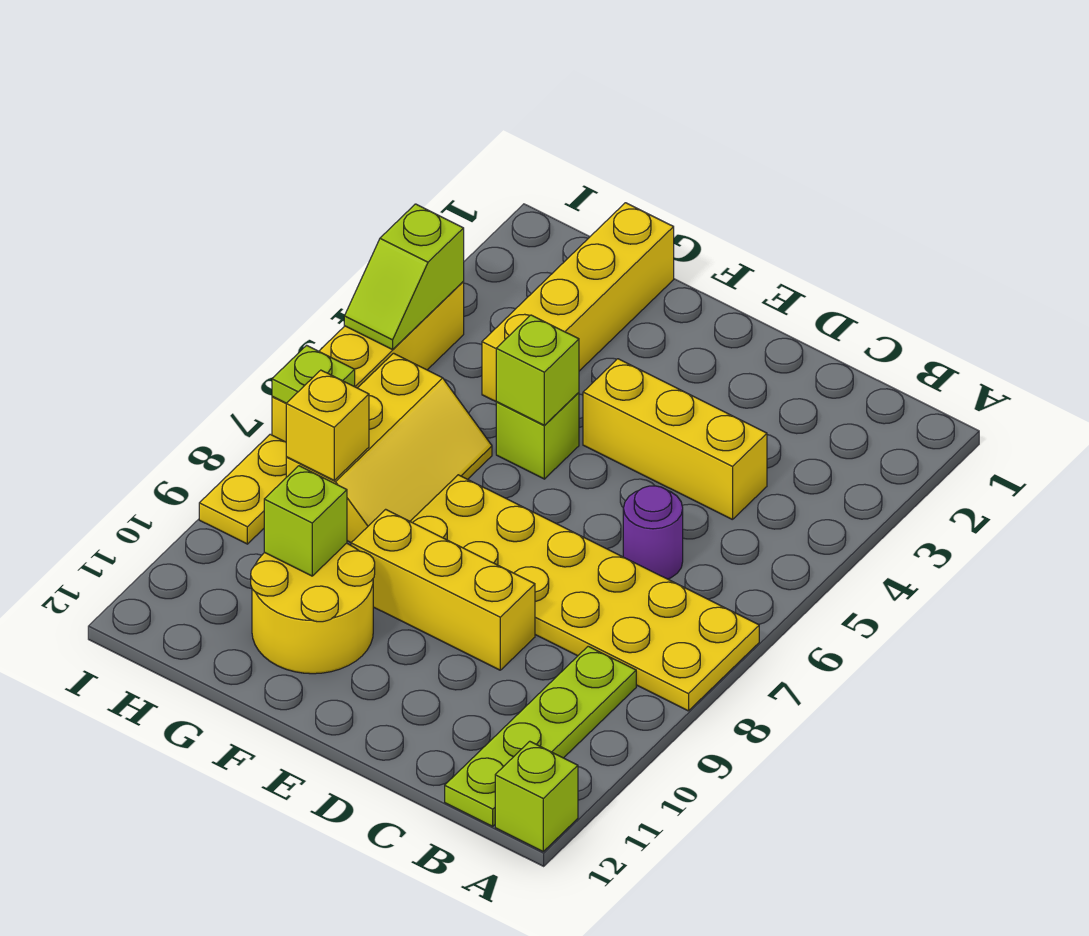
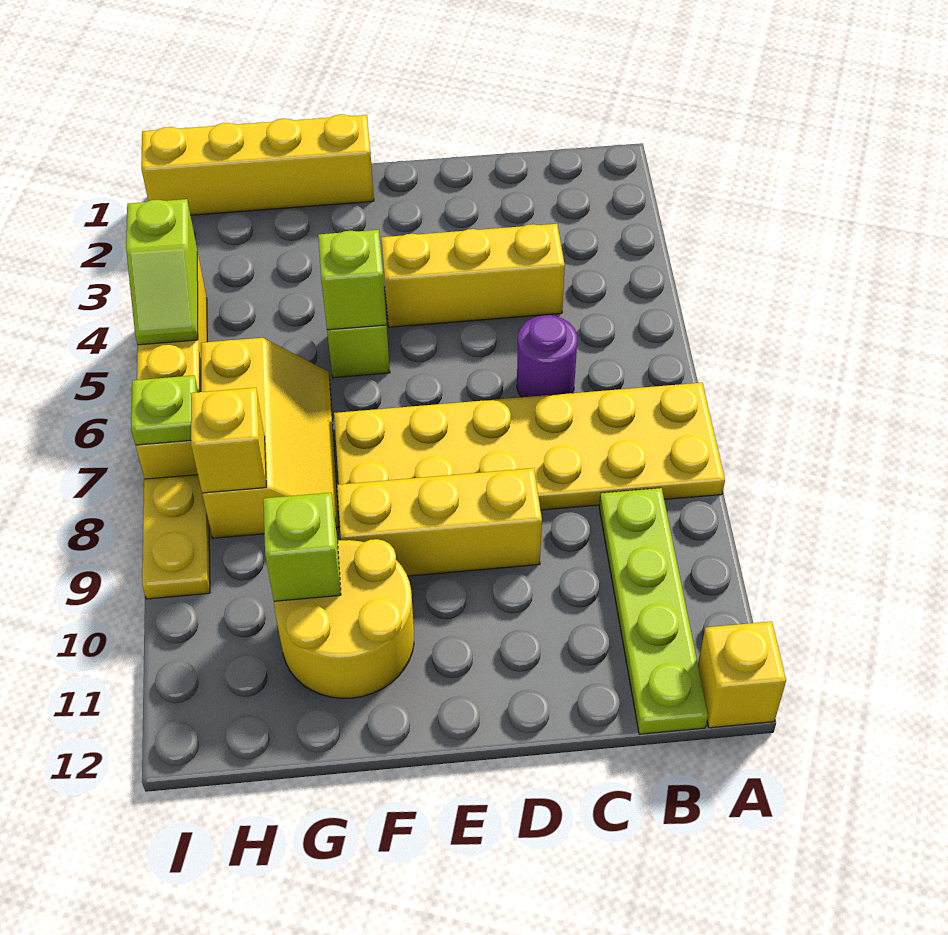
lime brick A12 level 1 -> yellow brick A12 level 1
yellow brick G1:G4 level 1 -> yellow brick F1:I1 level 1

